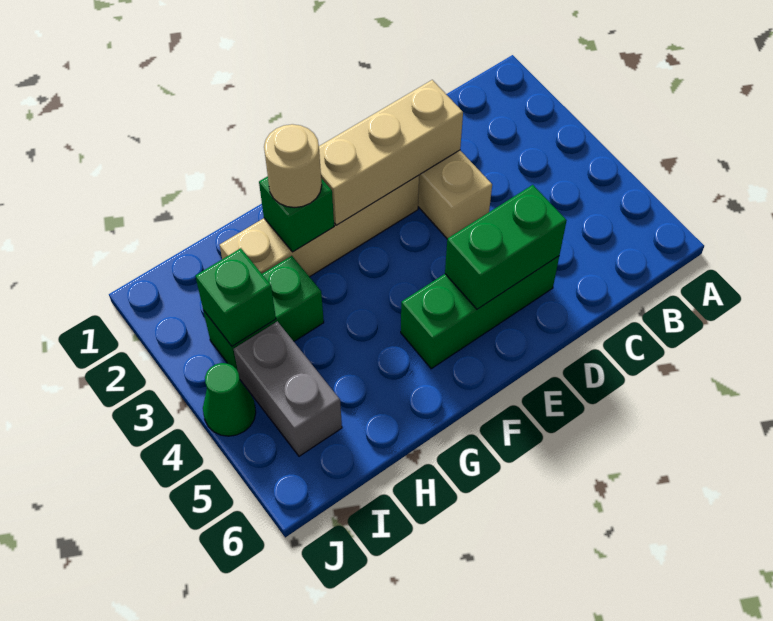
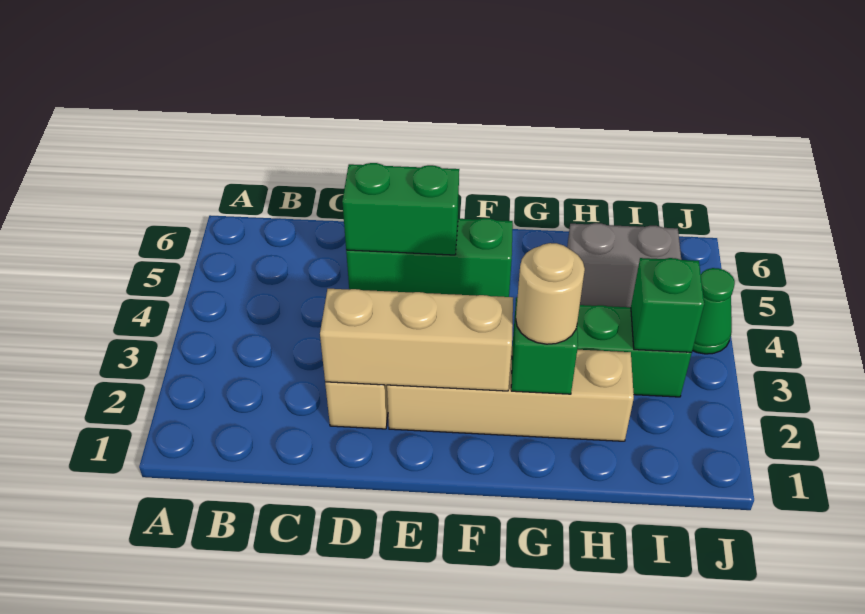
grey brick I4:I5 level 1 -> grey brick H5:I5 level 1

